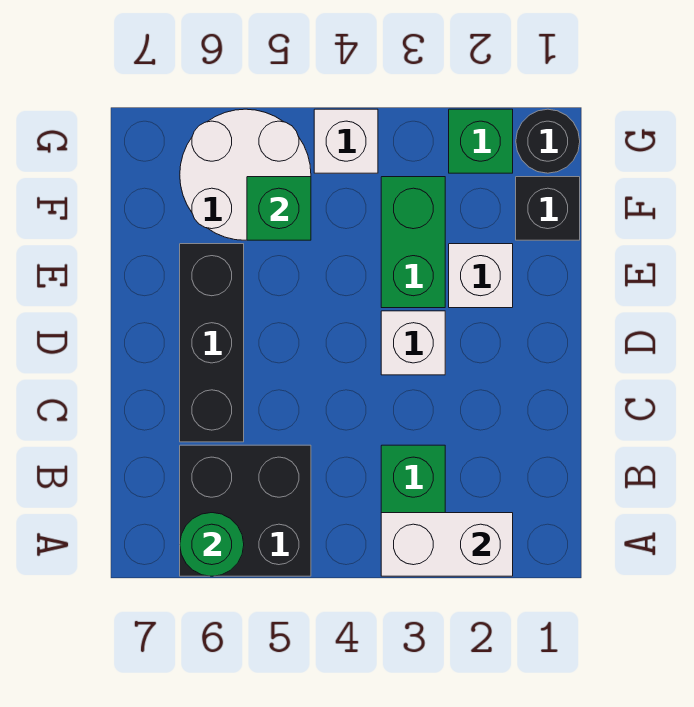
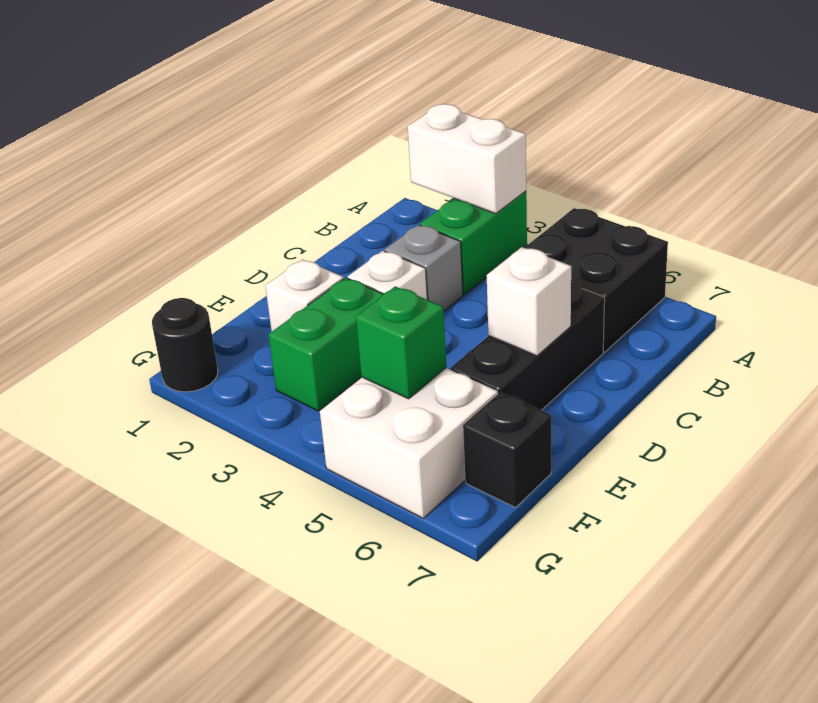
green round brick A6 level 2 -> none
none -> grey brick C3 level 1
black brick F1 level 1 -> black brick F7 level 1
white round brick F5:G6 level 1 -> white brick F5:G6 level 1
green brick G2 level 1 -> none
white brick G4 level 1 -> white brick D6 level 2

